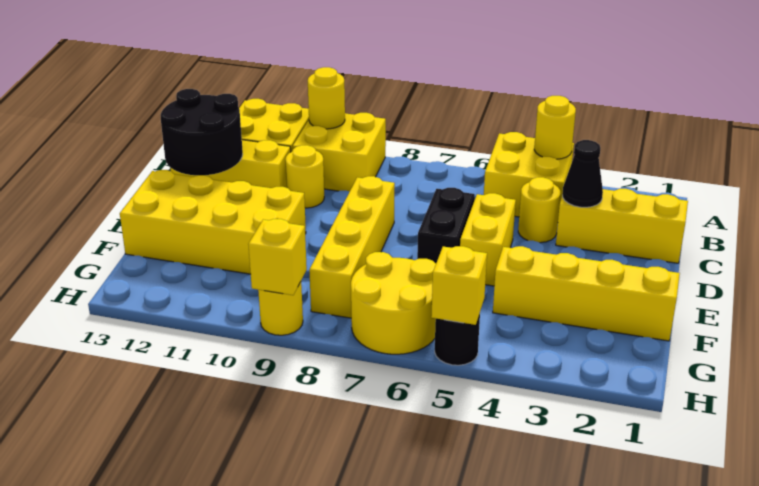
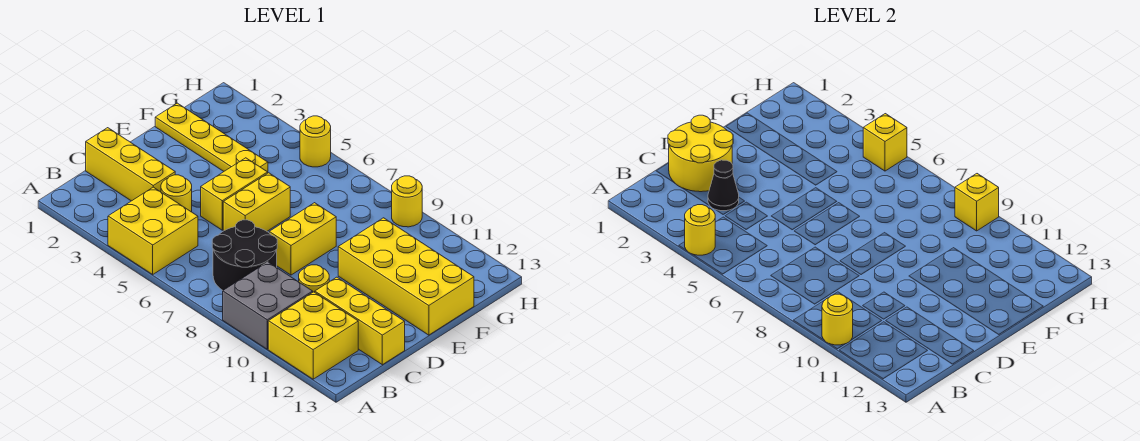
yellow brick A9:B10 level 1 -> grey brick A9:B10 level 1
black round brick C12:D13 level 2 -> black round brick B7:C8 level 1
black brick D6:E6 level 1 -> yellow brick D6:E6 level 1
yellow brick D8:G8 level 1 -> yellow brick D8:E8 level 1
yellow brick F1:F4 level 1 -> yellow plate F1:F4 level 1
yellow round brick G6:H7 level 1 -> yellow round brick C1:D2 level 2
black round brick H5 level 1 -> yellow round brick H5 level 1

